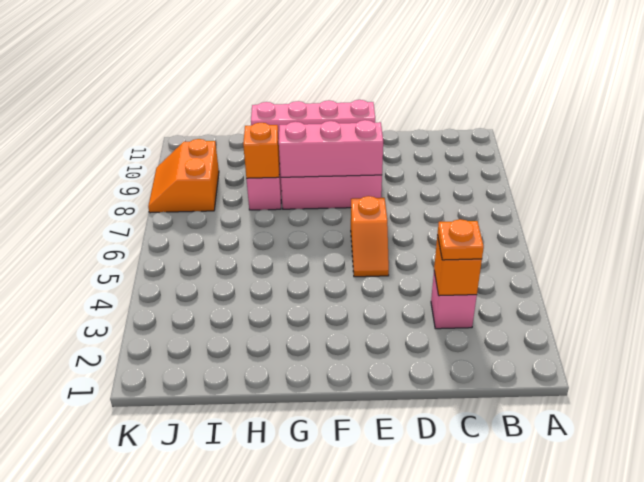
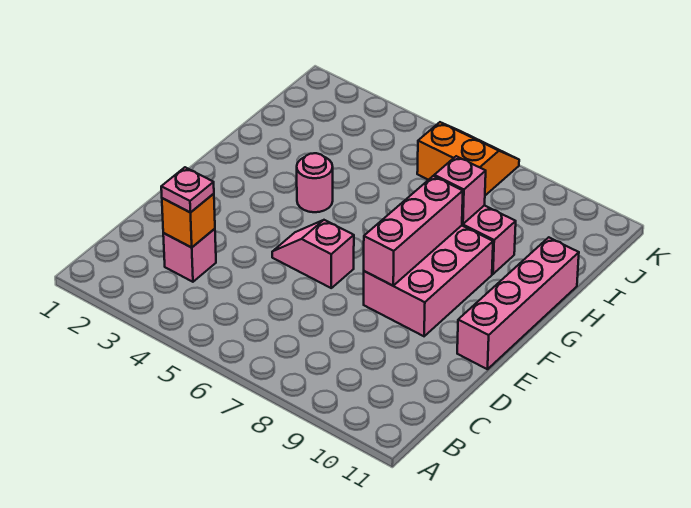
orange plate C3 level 3 -> pink plate C3 level 3
orange slope E5:E6 level 1 top 6 -> pink slope E5:E6 level 1 top 6
none -> pink round brick G4 level 1
orange brick H8 level 2 -> pink brick H8 level 2
orange slope J8:K9 level 1 top J -> orange slope J6:K7 level 1 top J

